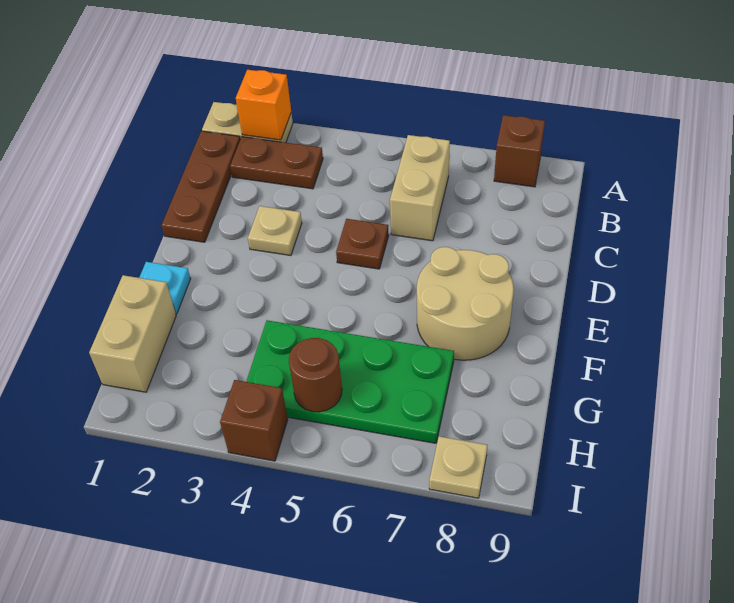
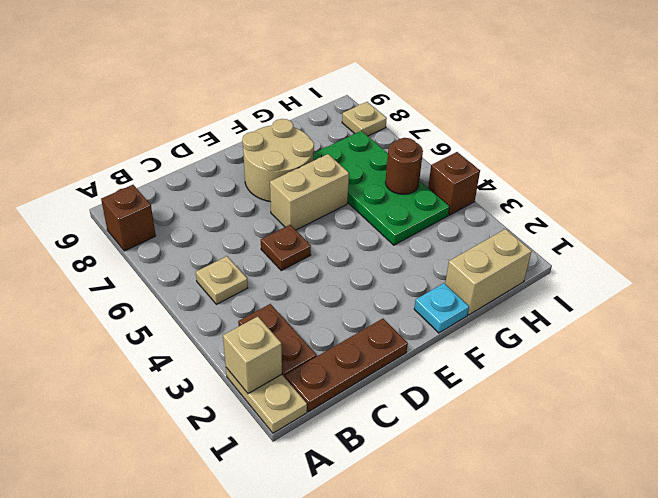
orange brick A2 level 2 -> tan brick A2 level 2
tan brick B6:C6 level 1 -> tan brick E6:F6 level 1
tan plate D3 level 1 -> tan plate B5 level 1

